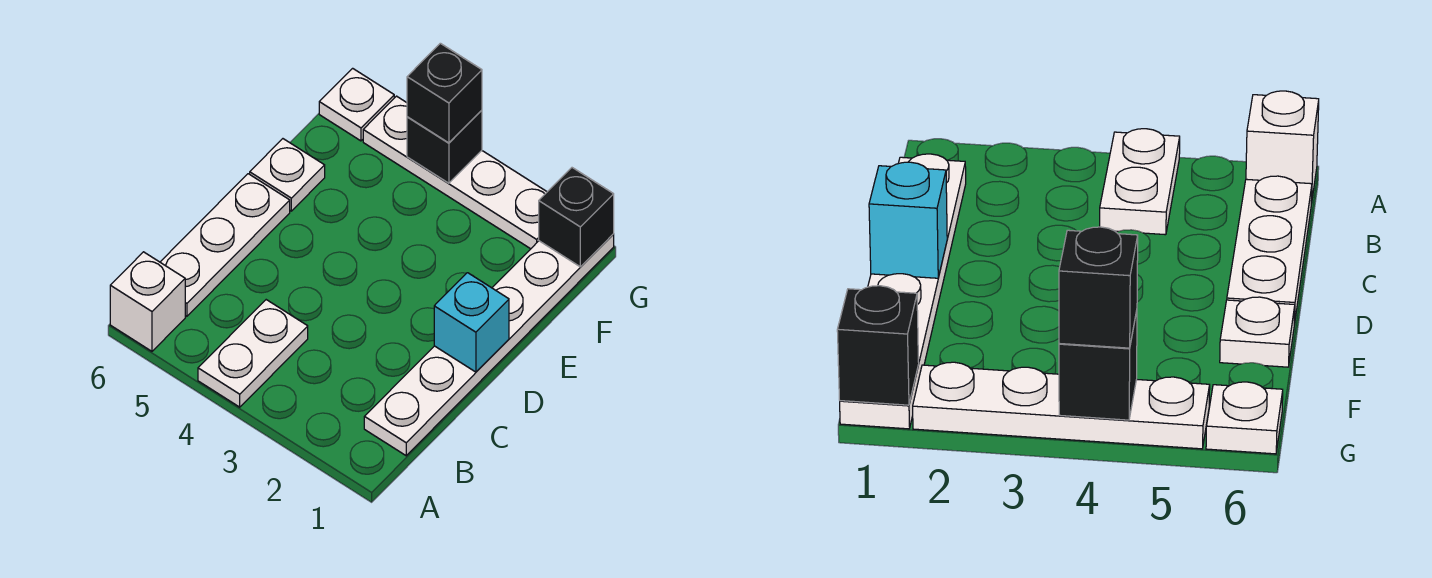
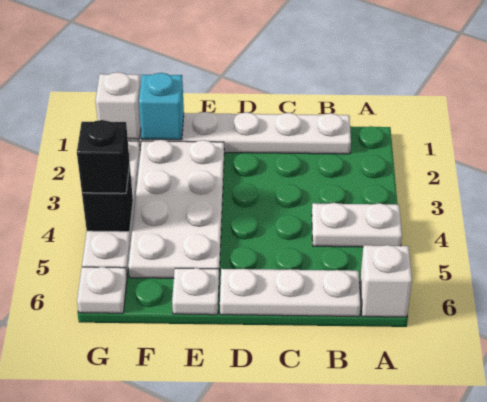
cyan brick D1 level 2 -> cyan brick F1 level 2
none -> white plate E2:F5 level 1
black brick G1 level 2 -> white brick G1 level 2

